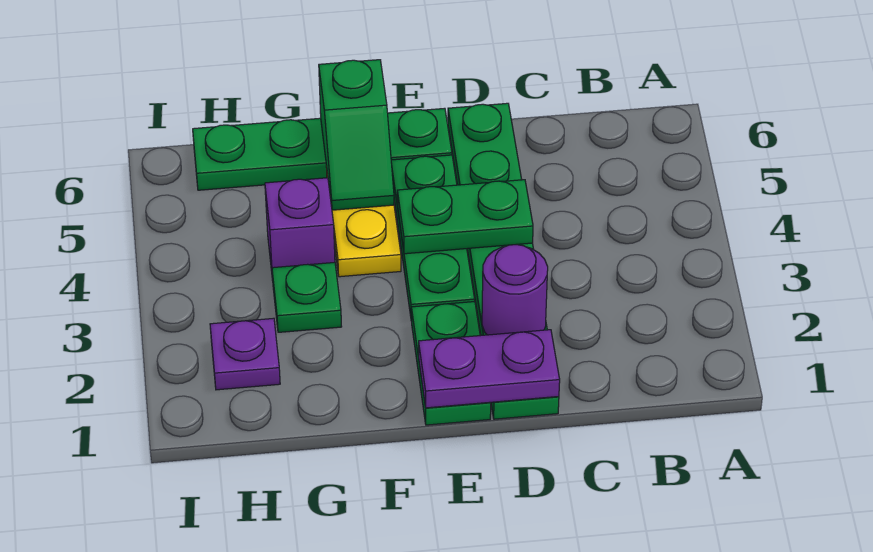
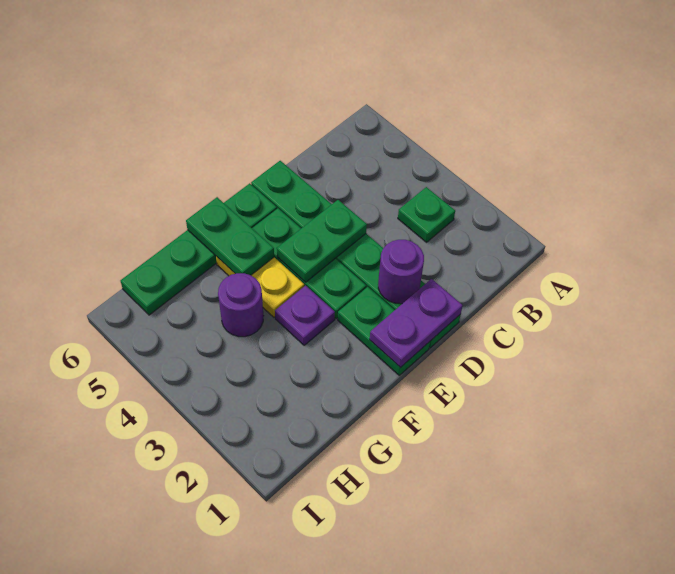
green slope F5:F6 level 2 top 6 -> green plate F5:F6 level 2
green plate G3 level 1 -> green plate B3 level 1
purple brick G4 level 1 -> purple round brick G4 level 1
purple plate H2 level 1 -> purple plate F3 level 1

